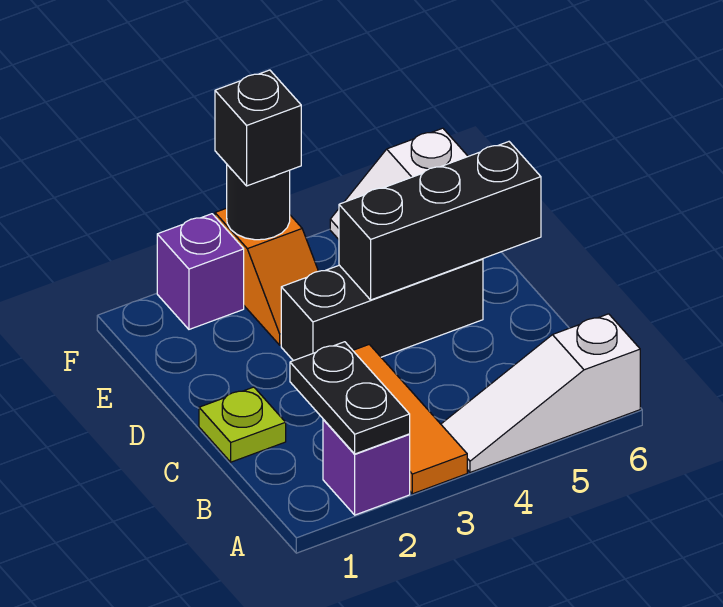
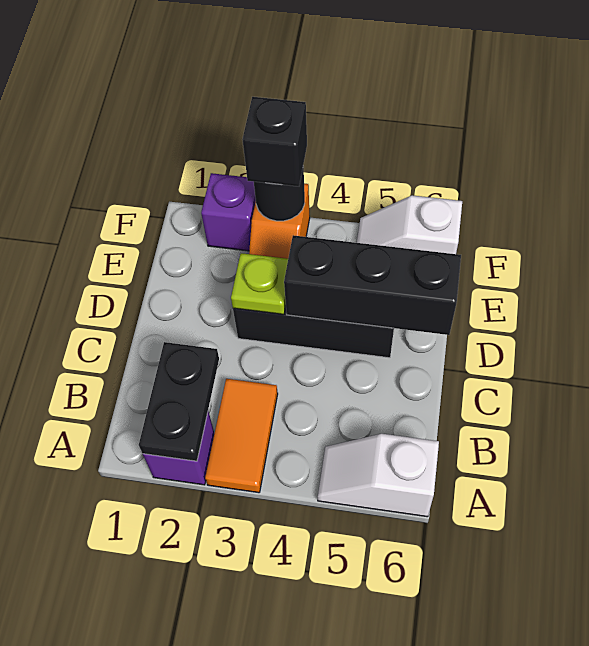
orange tile A3:C3 level 1 -> orange tile A3:B3 level 1
white slope A4:A6 level 1 top 6 -> white slope A5:A6 level 1 top 6
lime plate C1 level 1 -> lime plate D3 level 2

